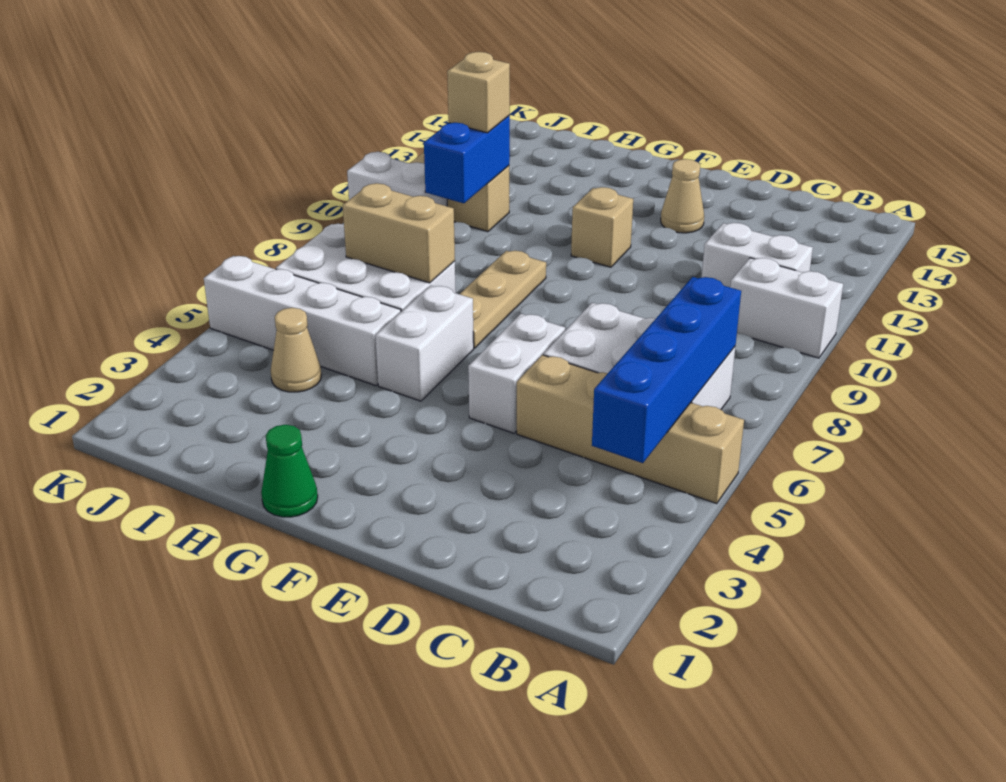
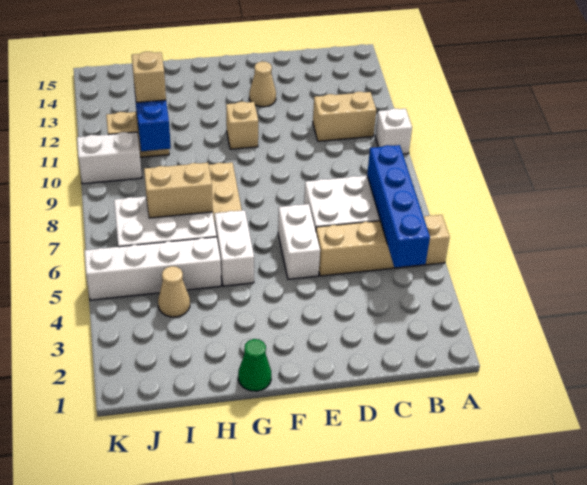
white brick A10:B10 level 1 -> white brick A10 level 1
white brick B11:C11 level 1 -> tan brick B11:C11 level 1

